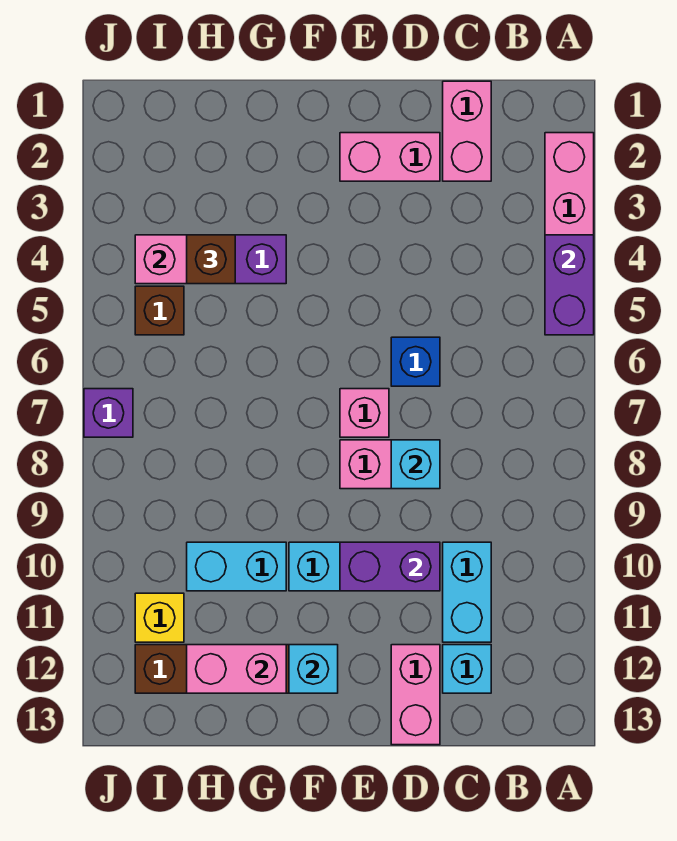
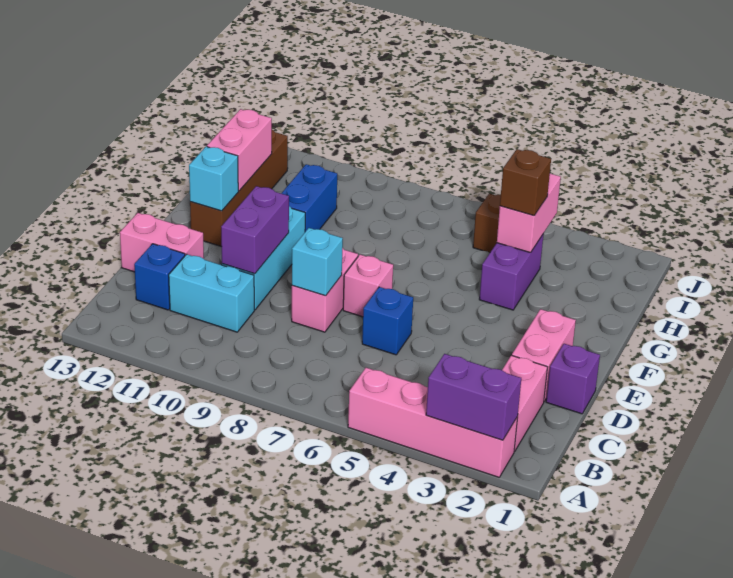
purple brick A4:A5 level 2 -> purple brick A2:A3 level 2
pink brick C1:C2 level 1 -> pink brick B2:C2 level 1
cyan brick C12 level 1 -> blue brick C12 level 1
cyan brick G10:H10 level 1 -> blue brick G10:H10 level 1
yellow brick I11 level 1 -> none
purple brick J7 level 1 -> purple brick D1 level 1

